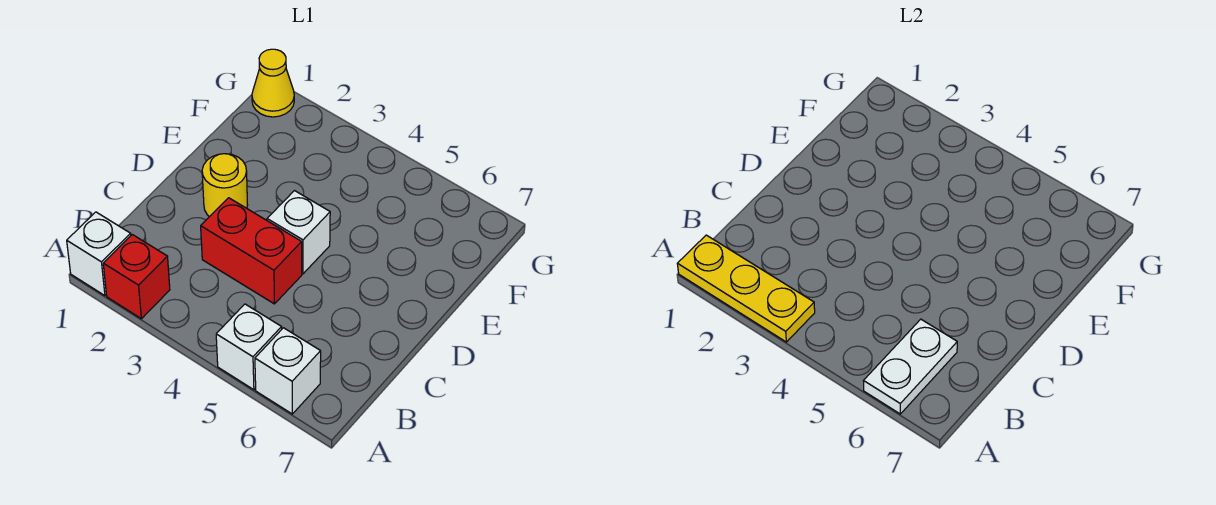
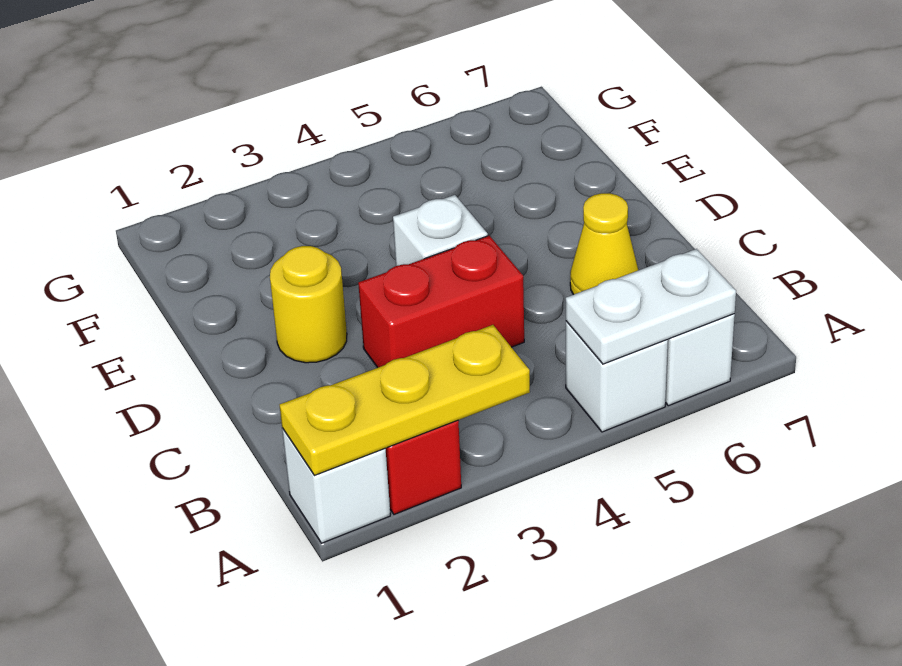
white plate A6:B6 level 2 -> white plate A5:A6 level 2
yellow cone G1 level 1 -> yellow cone C6 level 1

